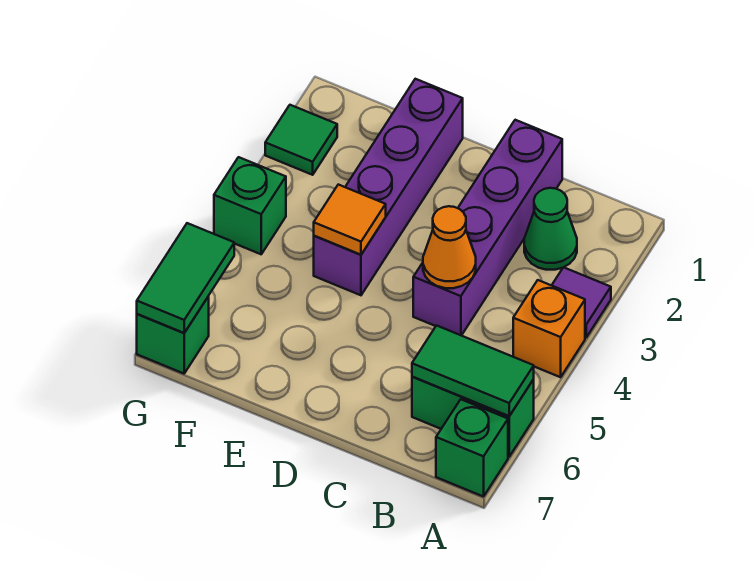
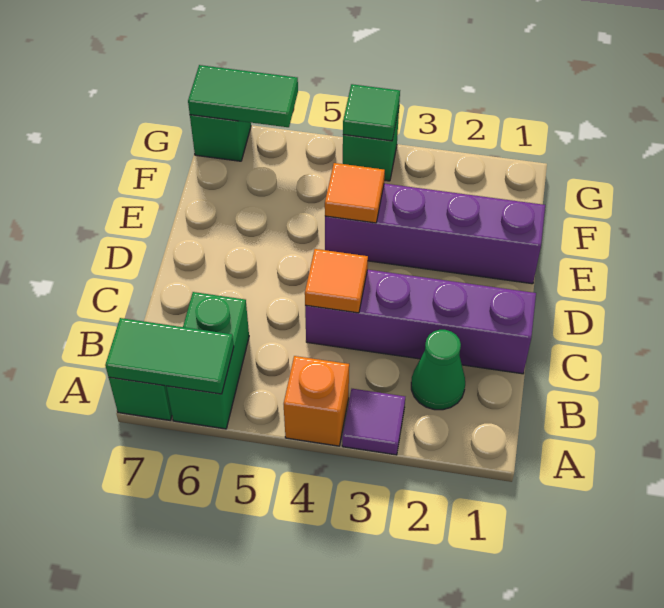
green tile A6:B6 level 2 -> green tile A6:A7 level 2
orange cone C4 level 2 -> orange tile C4 level 2
green tile G2 level 1 -> green tile G4 level 2

